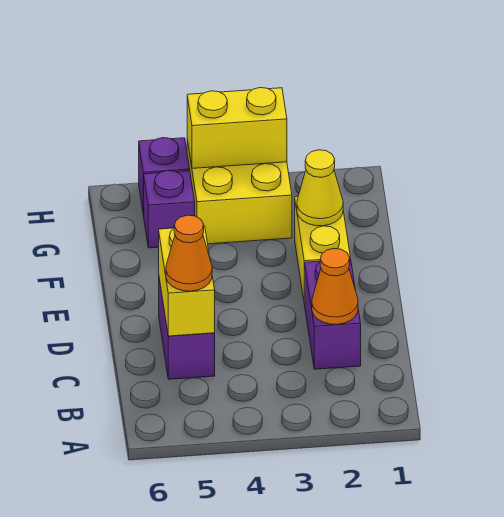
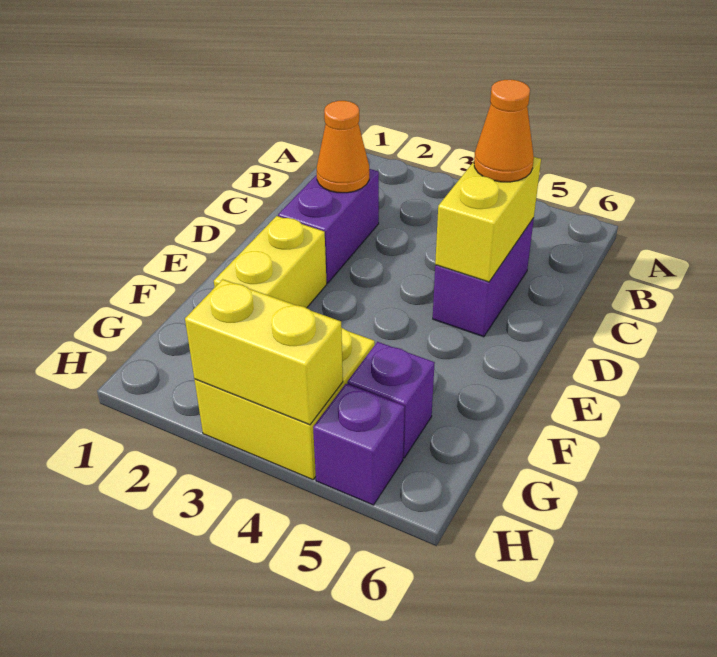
yellow cone F2 level 2 -> none

